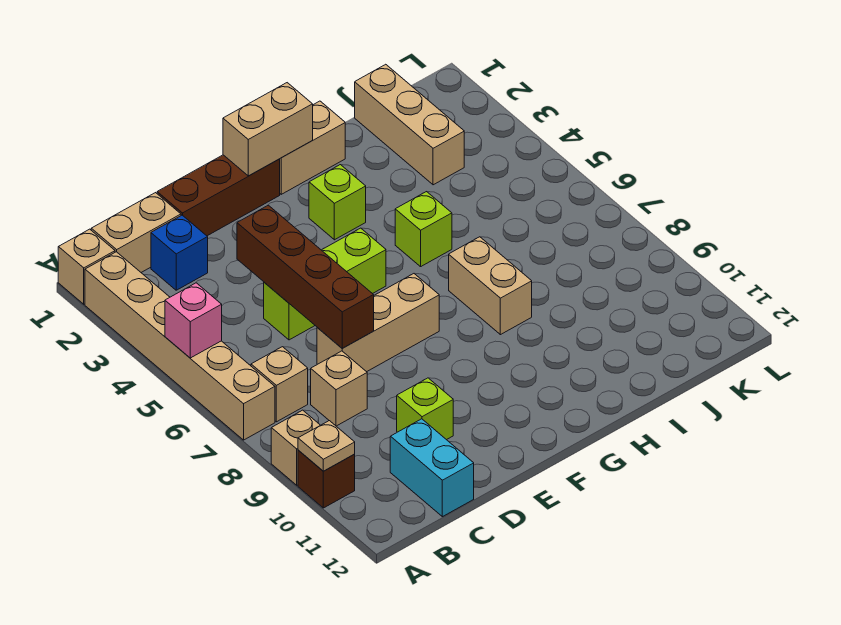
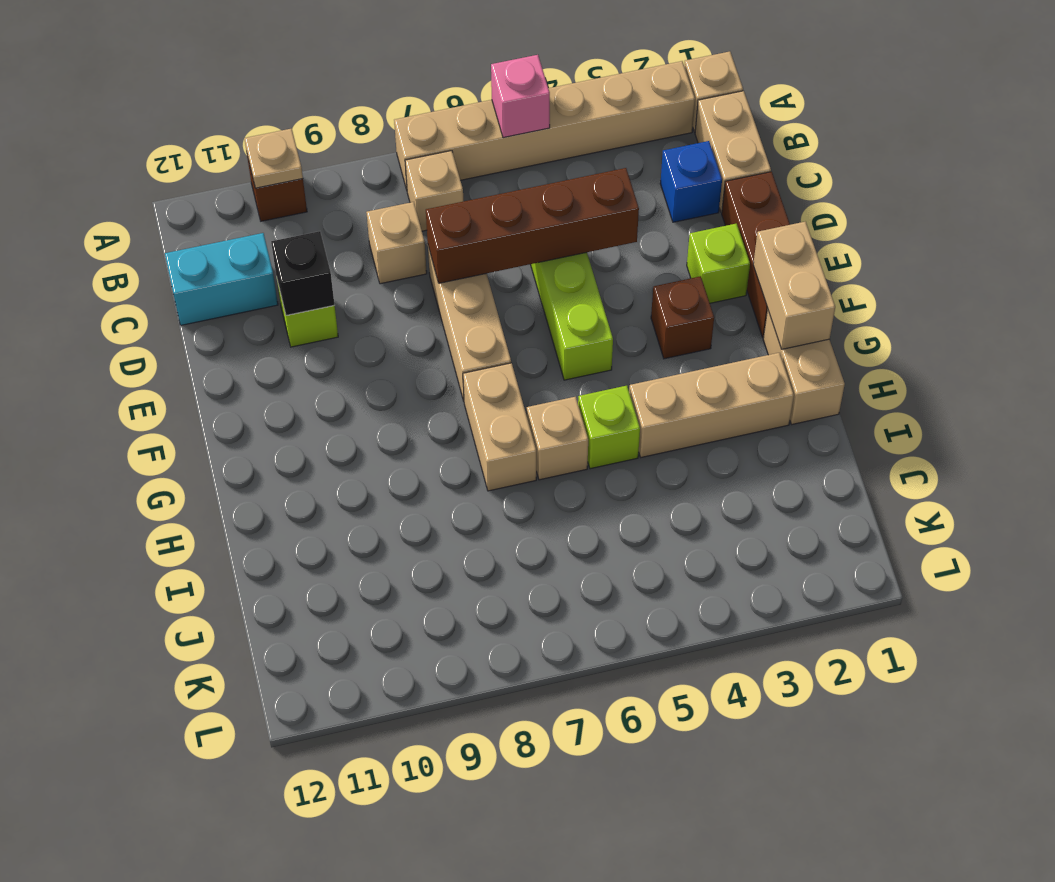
tan brick A9 level 1 -> tan brick H6 level 1
none -> black brick D10 level 2
none -> brown brick F3 level 1
lime brick G3 level 1 -> lime brick E2 level 1
tan brick H7:H8 level 1 -> tan brick G7:H7 level 1
tan brick J1:J3 level 1 -> tan brick H2:H4 level 1

